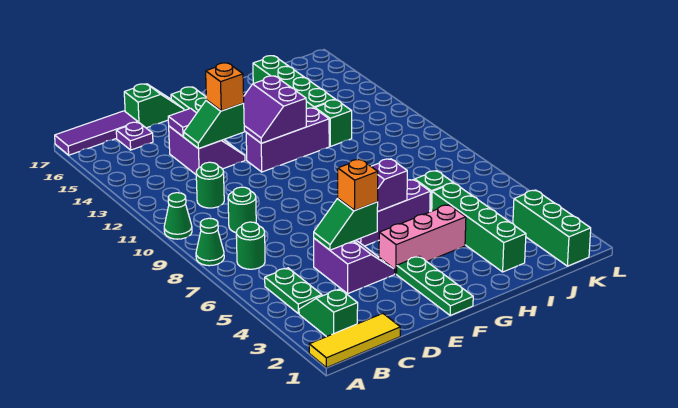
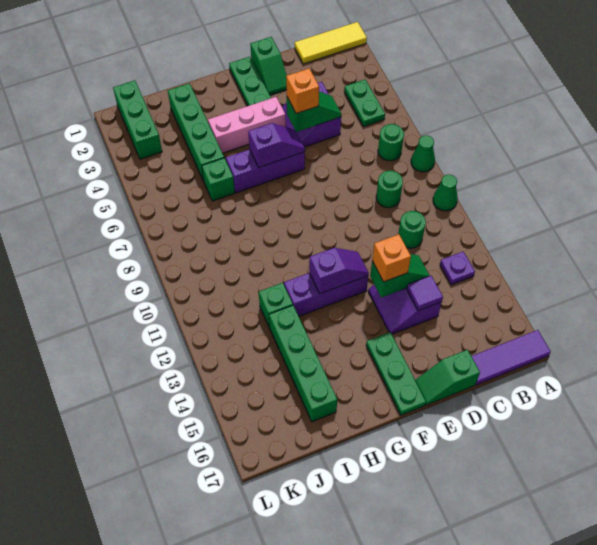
green slope B2:B3 level 1 top 2 -> green slope E1:E2 level 1 top 1
purple plate C16 level 1 -> purple plate B13 level 1
purple slope F12:G13 level 2 top G -> purple slope F12:G12 level 2 top G

